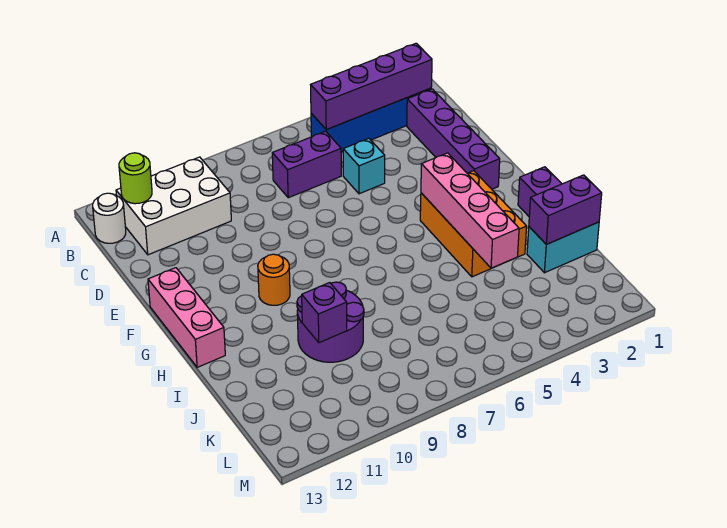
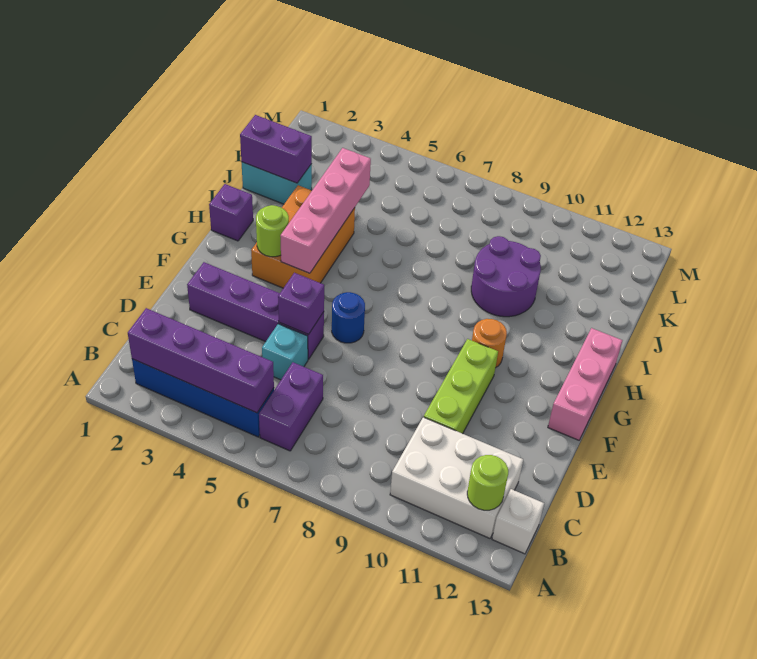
white round brick B13 level 1 -> white brick B13 level 1
purple brick C2:F2 level 1 -> purple brick E2:E5 level 1
purple brick C6:C7 level 1 -> purple brick B6:C6 level 1
none -> lime brick D10:F10 level 1
none -> blue round brick F6 level 1
none -> lime round brick G3 level 2
purple brick J10 level 2 -> purple brick E5 level 2

